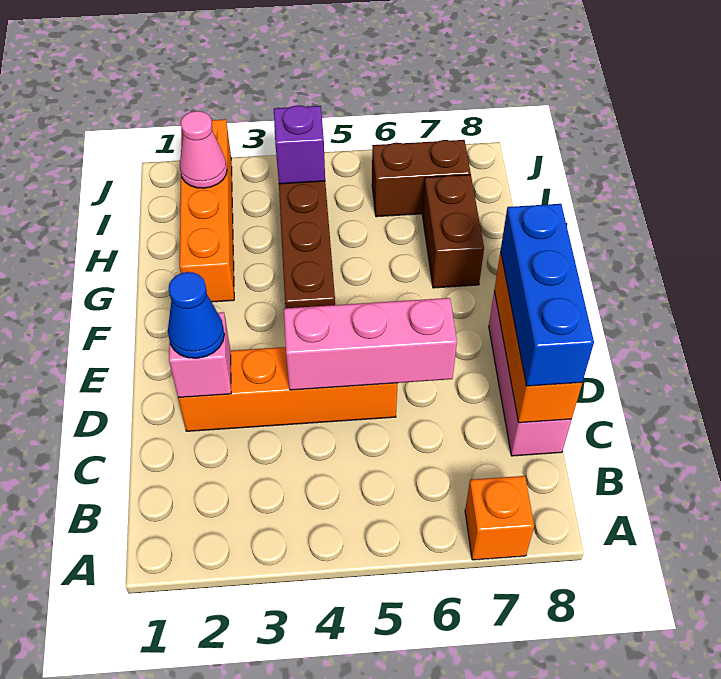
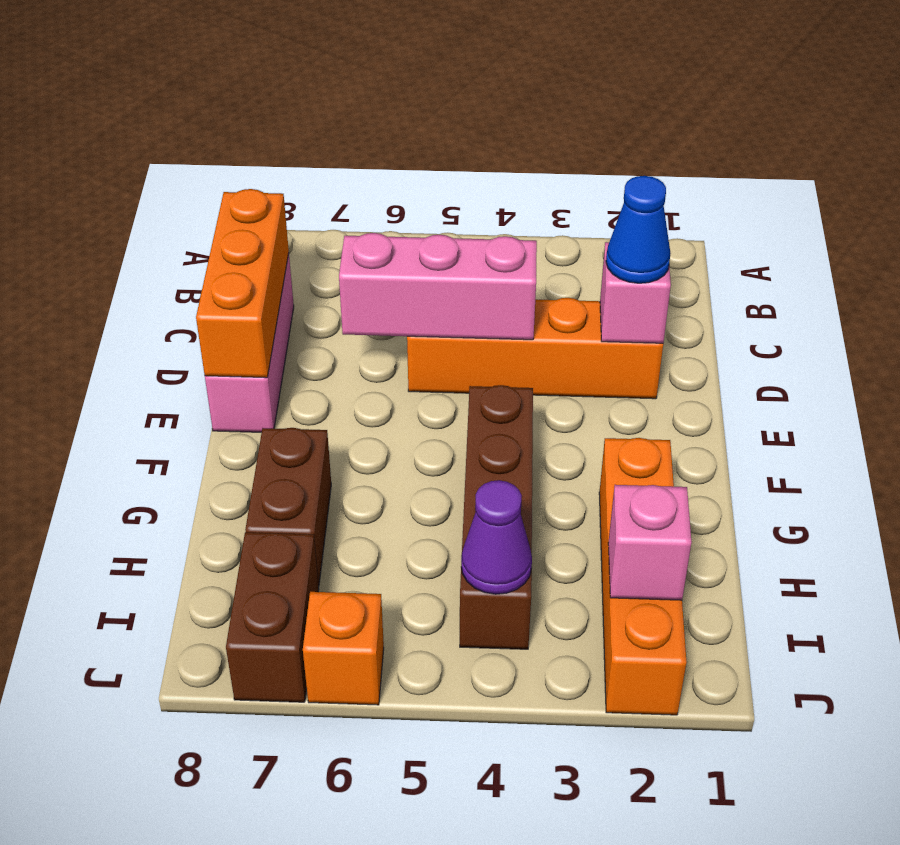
orange brick A7 level 1 -> orange brick J6 level 1
blue brick C8:E8 level 3 -> none
pink cone I2 level 2 -> pink brick I2 level 2
purple brick I4 level 2 -> purple cone I4 level 2
brown brick I6:I7 level 1 -> brown brick I7:J7 level 1

